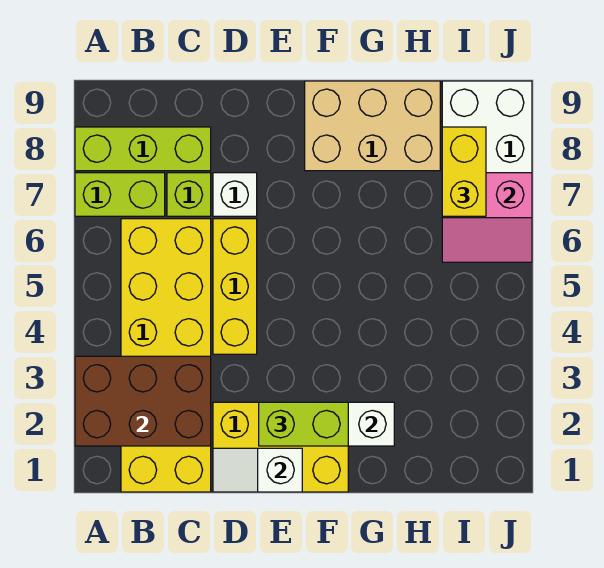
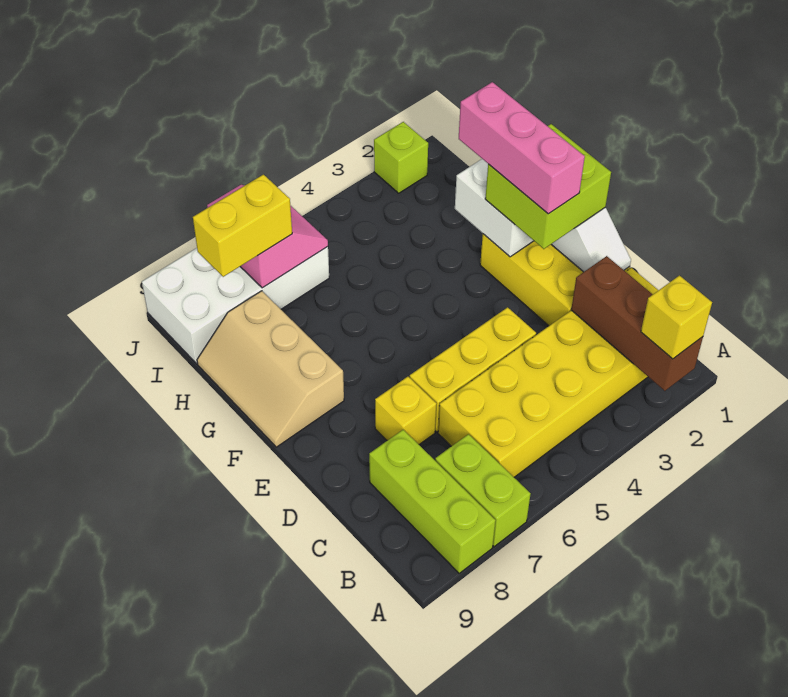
brown brick A2:C3 level 2 -> brown brick A2:C2 level 2
none -> yellow brick A2 level 3
lime brick C7 level 1 -> lime brick J2 level 1
white brick D7 level 1 -> yellow brick D7 level 1
lime brick E2:F2 level 3 -> lime brick E1:F2 level 3
none -> pink brick E2:G2 level 4
tan brick F8:H9 level 1 -> tan slope F8:H9 level 1 top 8

